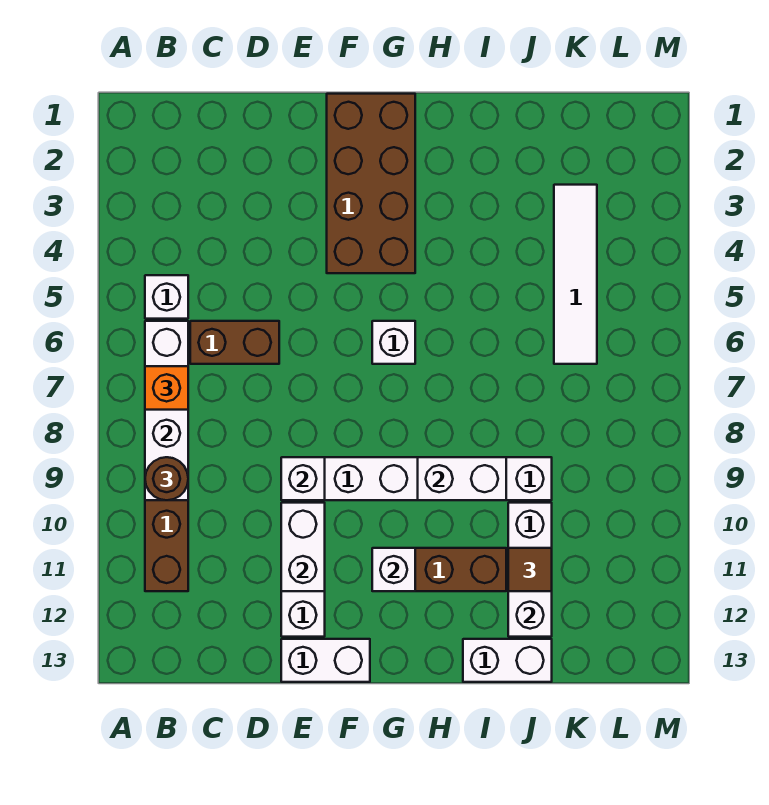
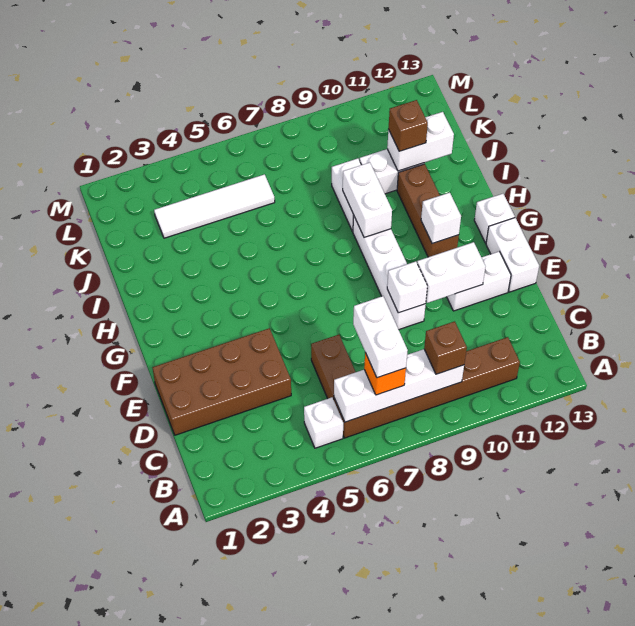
brown round brick B9 level 3 -> brown brick B9 level 3
brown brick F1:G4 level 1 -> brown brick D1:E4 level 1
white brick G6 level 1 -> white brick G13 level 1
white brick I13:J13 level 1 -> white brick B7:C7 level 4
brown tile J11 level 3 -> brown brick J11 level 3

